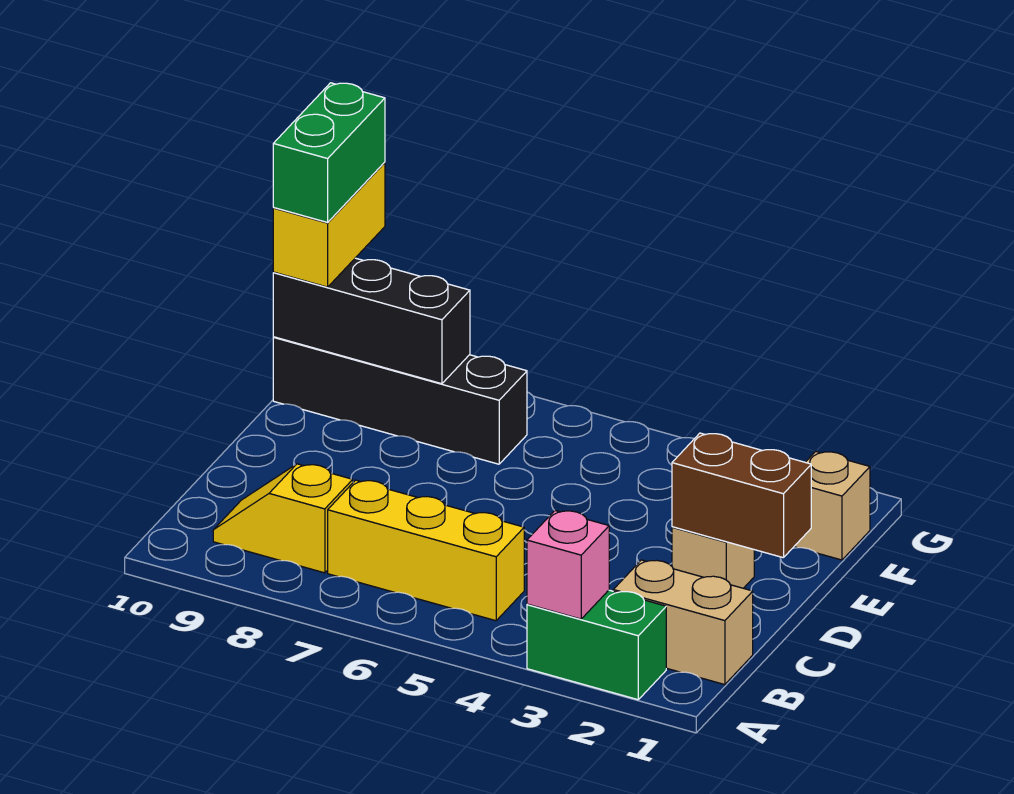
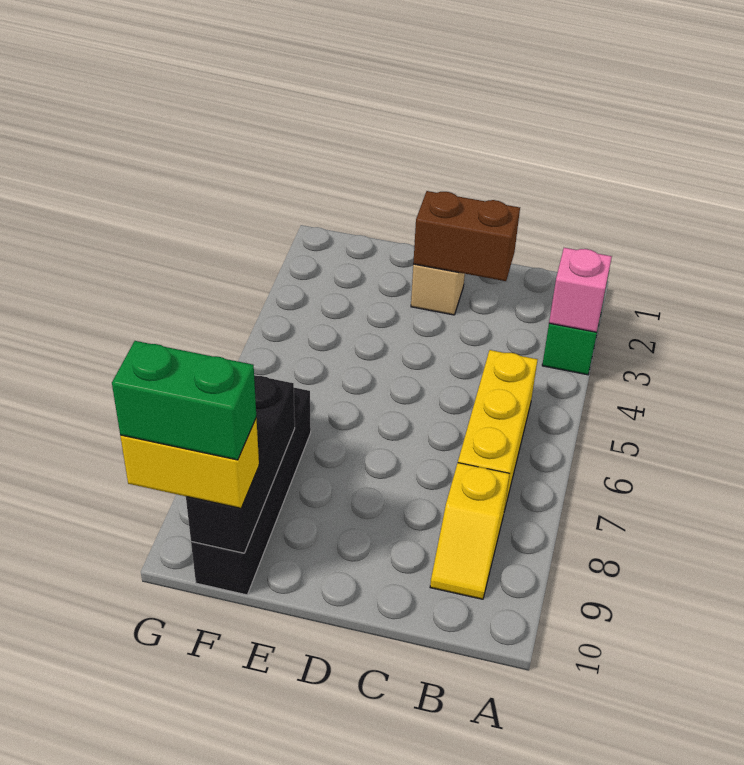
tan brick B1:B2 level 1 -> none
brown brick D1:D2 level 2 -> brown brick C2:D2 level 2
tan brick F1 level 1 -> none

